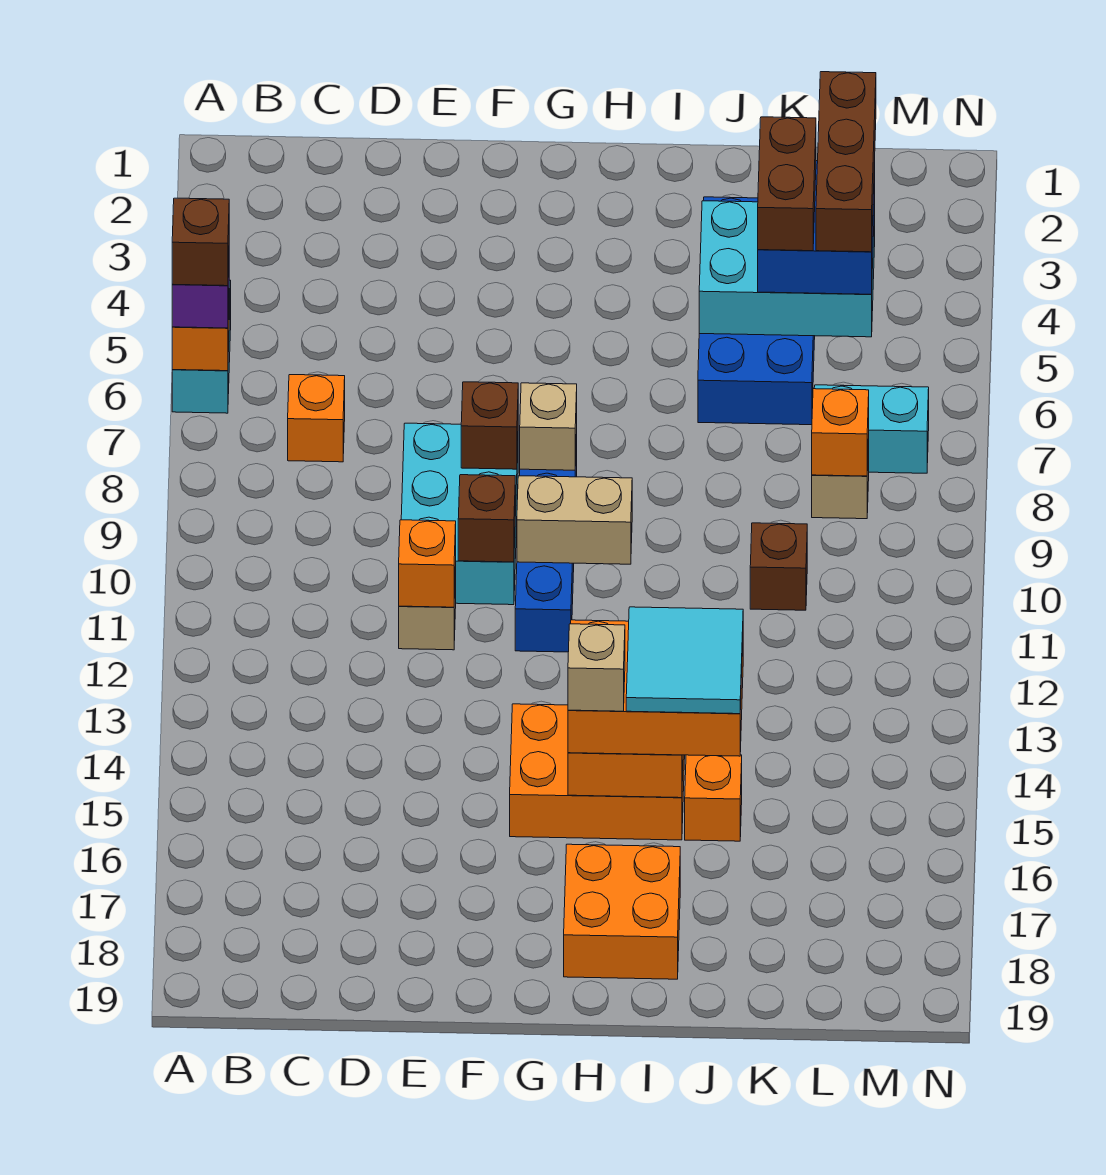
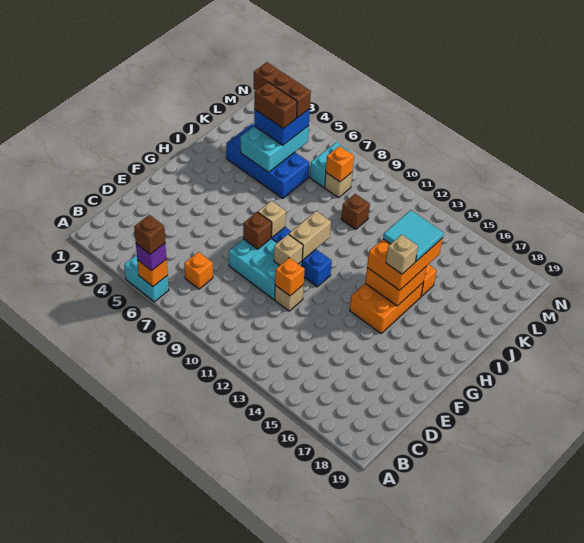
brown brick F10 level 2 -> tan brick F10 level 2
orange brick H17:I18 level 1 -> none

